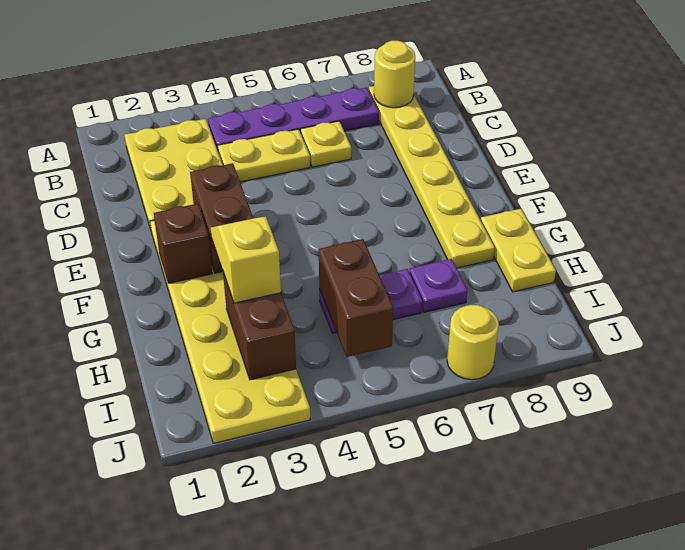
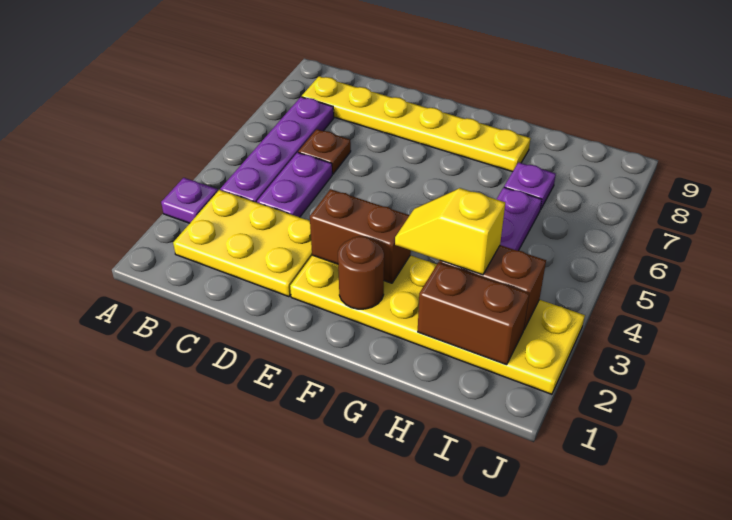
none -> purple plate A3 level 1
yellow round brick B8 level 2 -> none
yellow plate C4:C5 level 1 -> purple plate C4:C5 level 1
yellow plate C6 level 1 -> brown plate C6 level 1
brown brick F2 level 2 -> brown round brick F2 level 2
yellow plate G9:H9 level 1 -> none
brown brick H5:I5 level 2 -> brown brick H2:I2 level 2
yellow round brick J7 level 1 -> none

